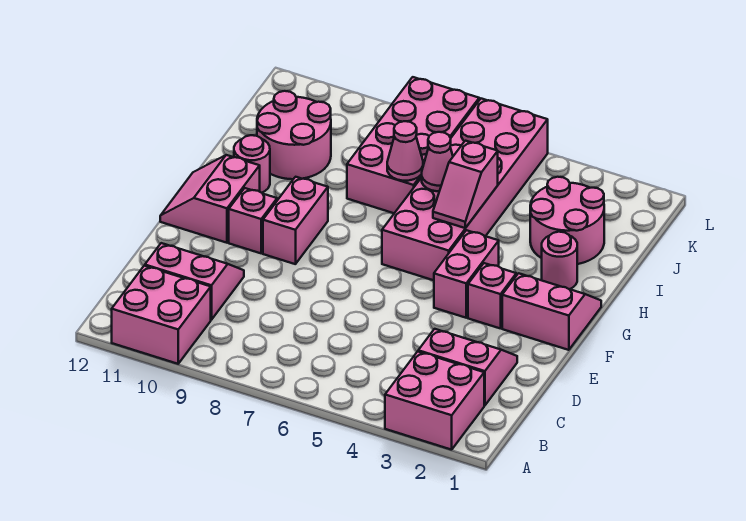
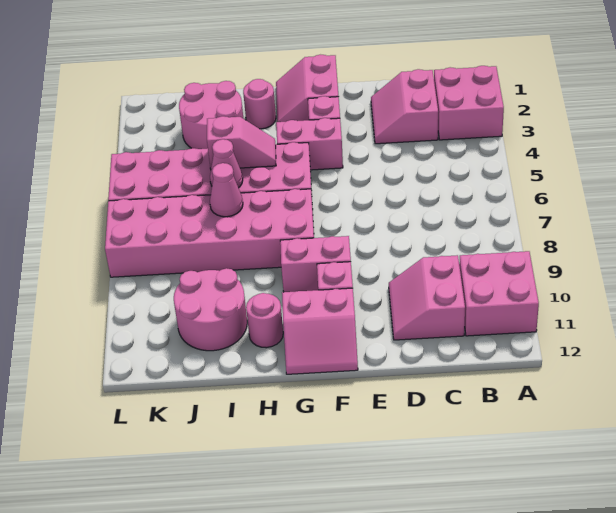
pink brick I7:L8 level 1 -> pink brick G7:L8 level 1

